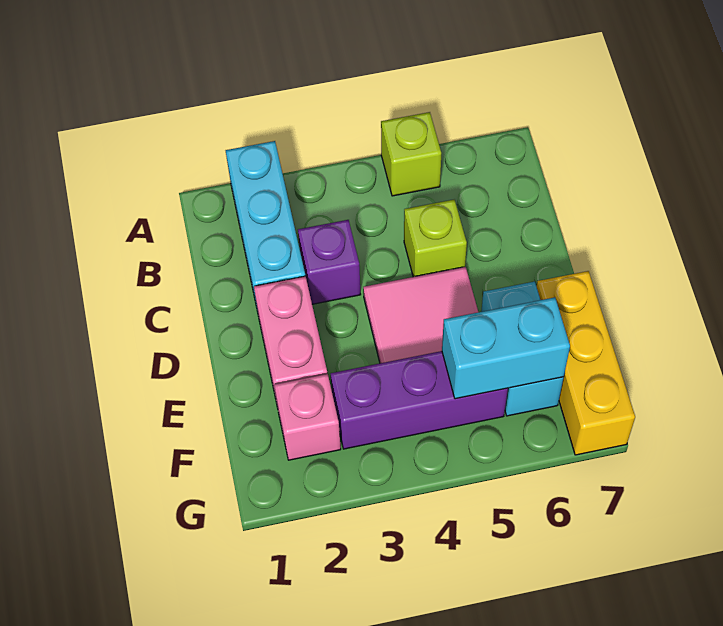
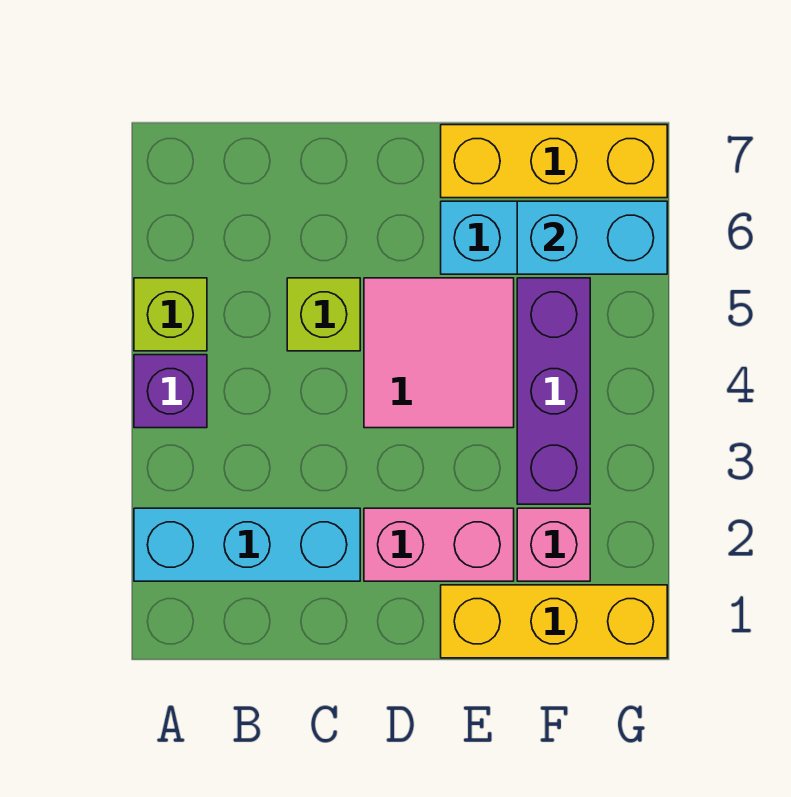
purple brick C3 level 1 -> purple brick A4 level 1
none -> yellow brick E1:G1 level 1
cyan brick F5:F6 level 2 -> cyan brick F6:G6 level 2

